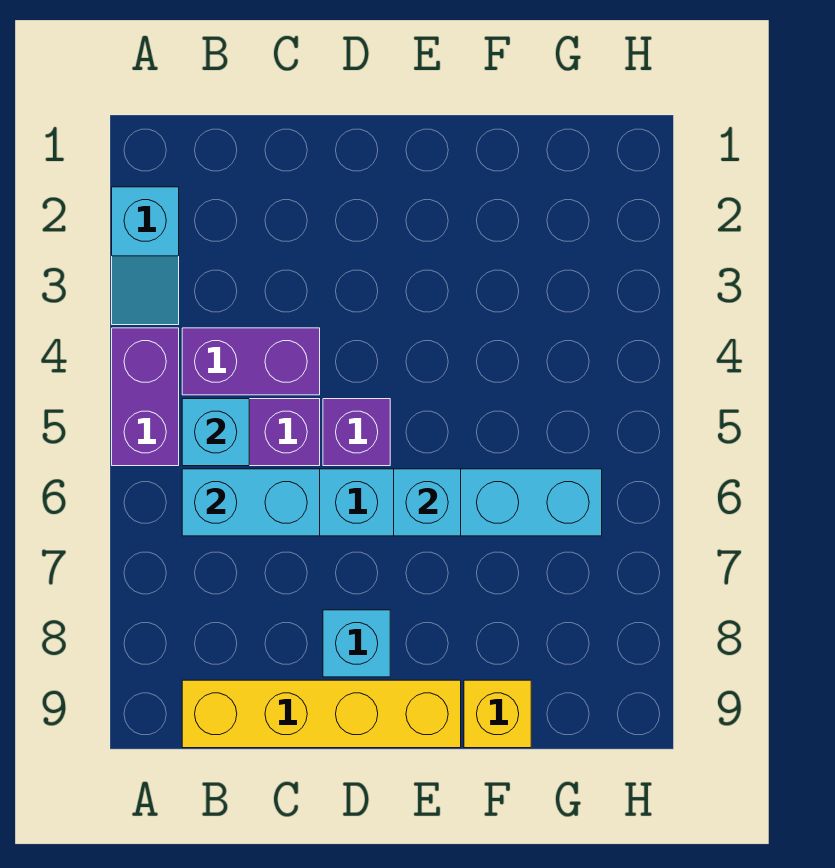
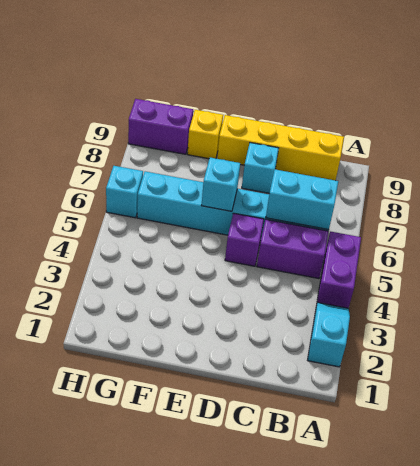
purple brick B4:C4 level 1 -> purple brick G9:H9 level 1
cyan brick B5 level 2 -> cyan brick H6 level 1

